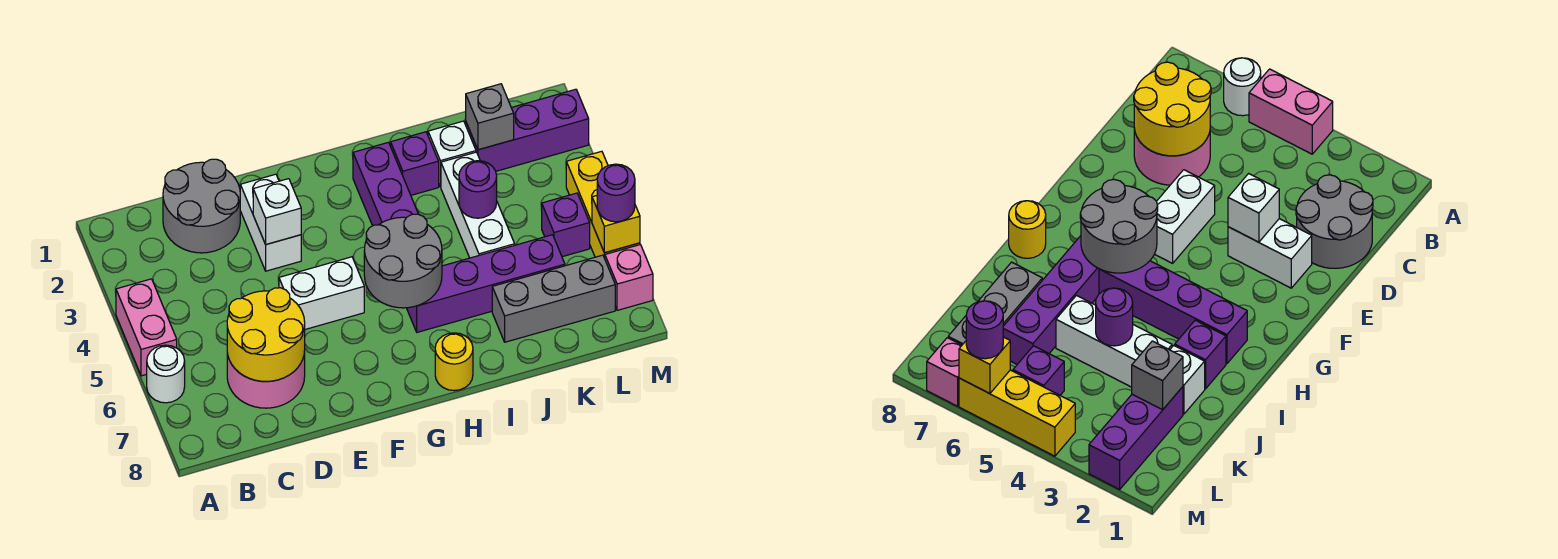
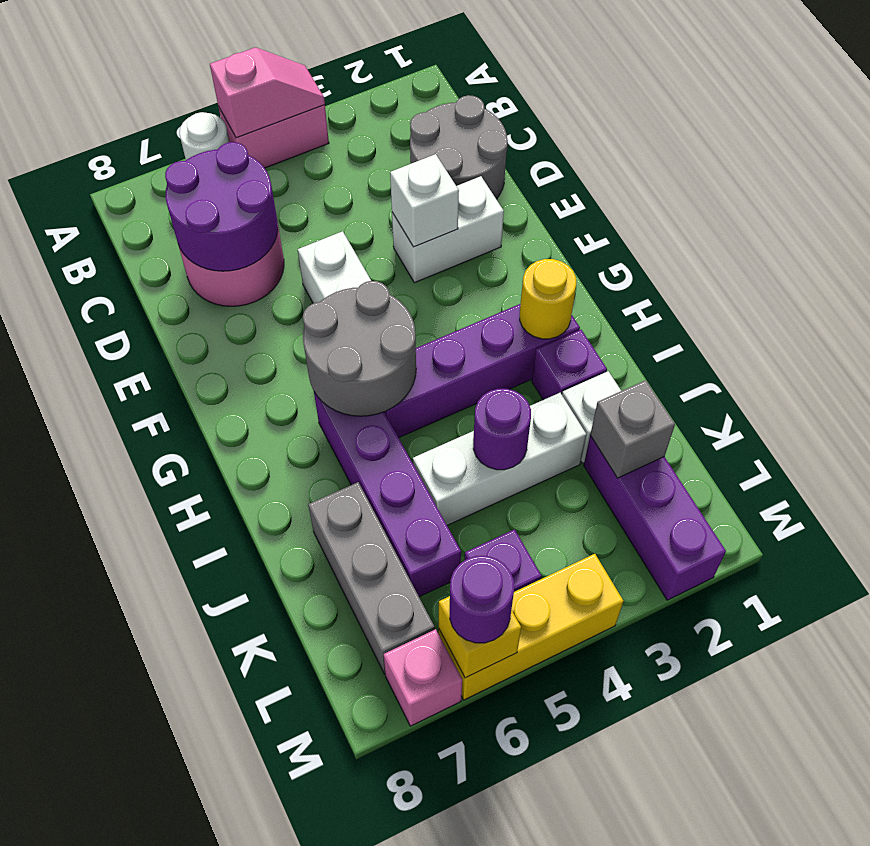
none -> pink slope A4:A5 level 2 top 5
yellow round brick C6:D7 level 2 -> purple round brick C6:D7 level 2
yellow round brick H8 level 1 -> yellow round brick H2 level 2

